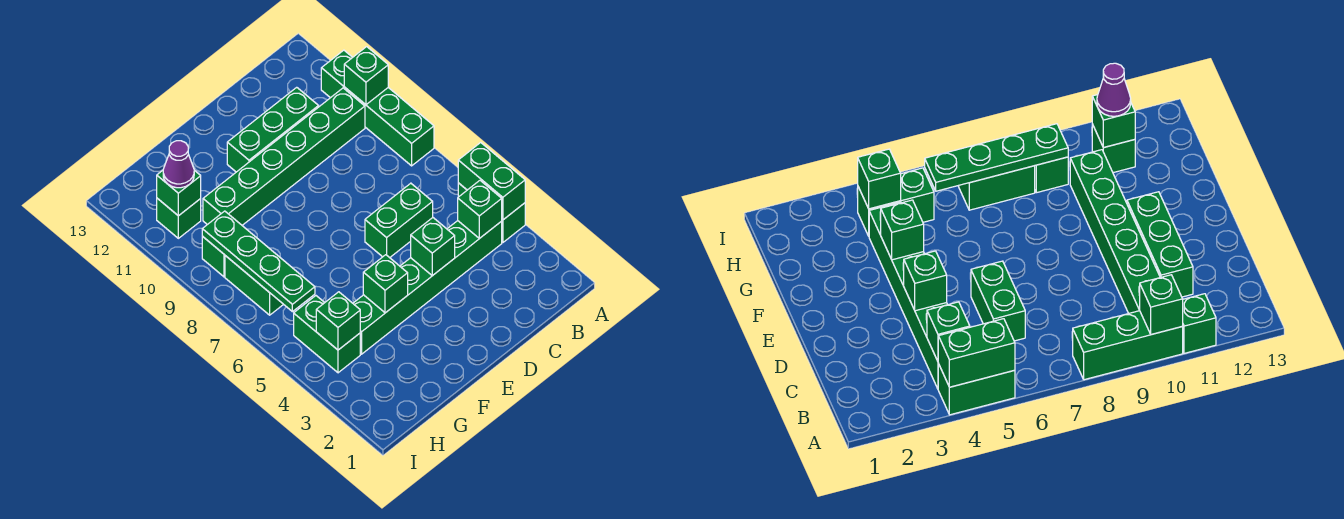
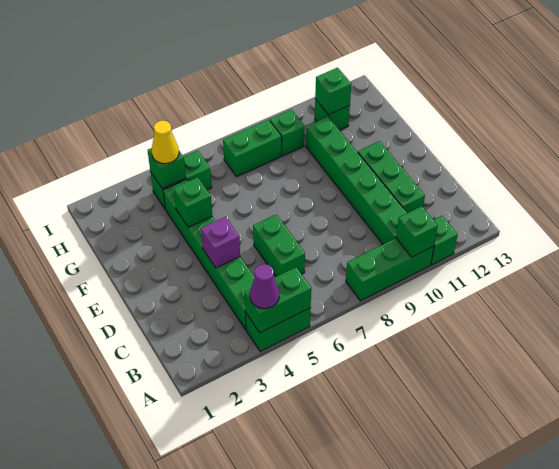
green brick B4 level 2 -> none
green brick D4 level 2 -> purple brick D4 level 2
none -> yellow cone H4 level 3
green plate H6:H9 level 2 -> none
purple cone H11 level 3 -> purple cone A4 level 3

